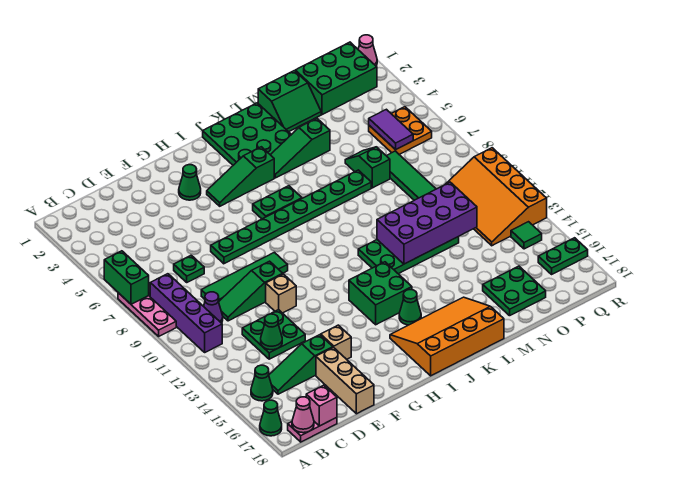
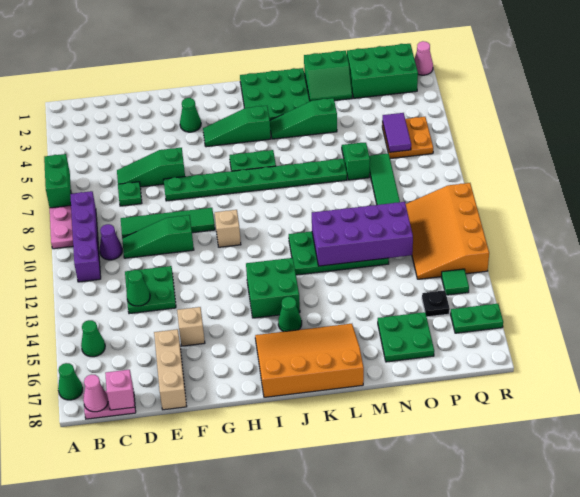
green slope C15:E15 level 1 top E -> green slope D6:F6 level 1 top F
tan brick F11 level 1 -> tan brick H10 level 1
none -> black plate P15 level 1

